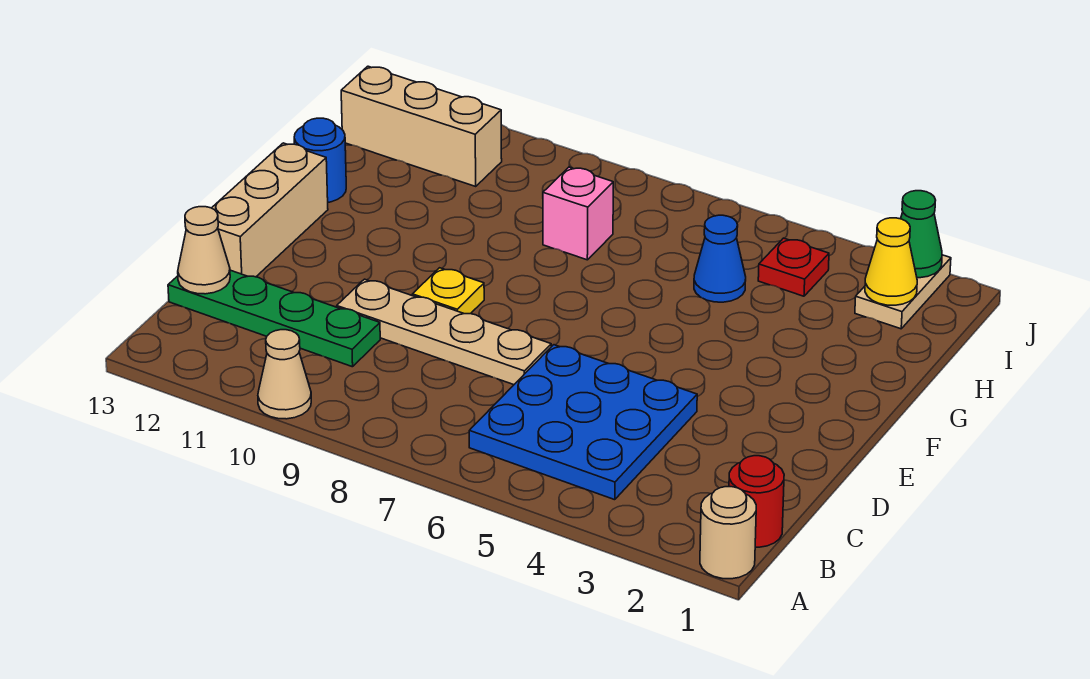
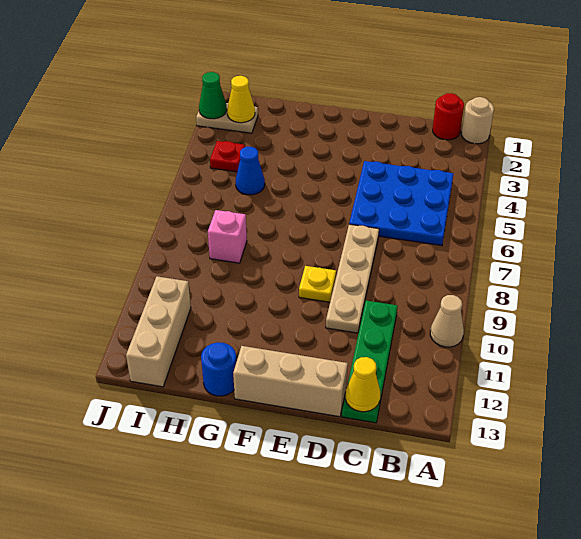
tan cone C13 level 2 -> yellow cone C13 level 2

